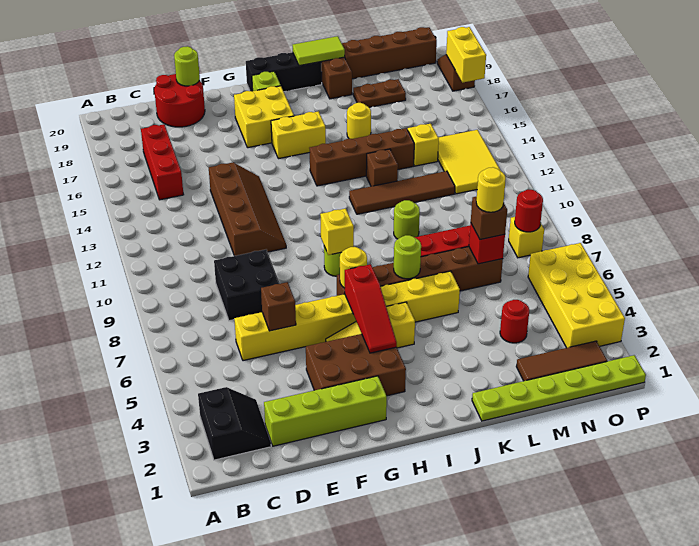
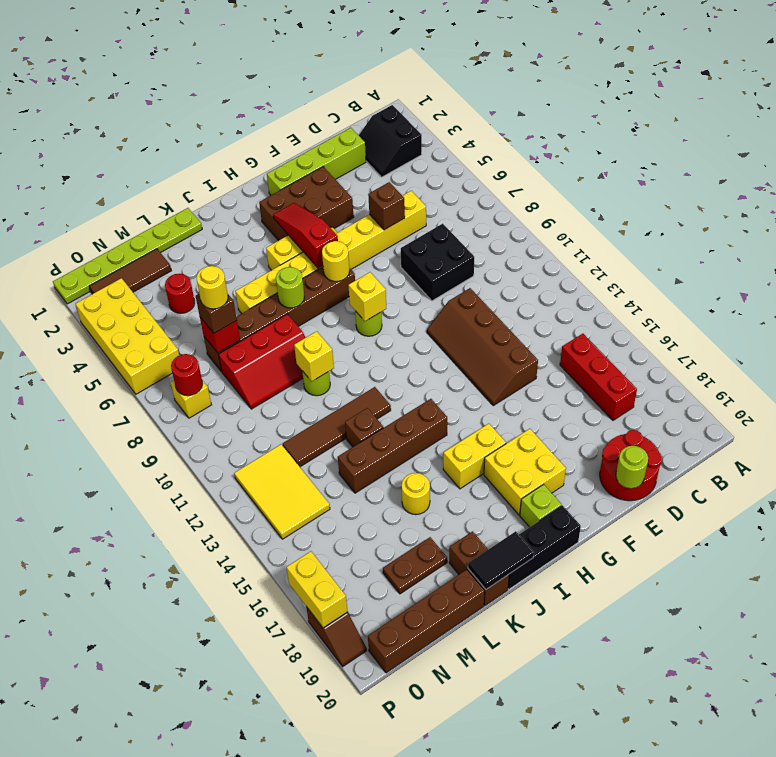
lime tile J20:K20 level 2 -> black tile J20:K20 level 2
yellow brick M14 level 1 -> yellow brick K10 level 2

